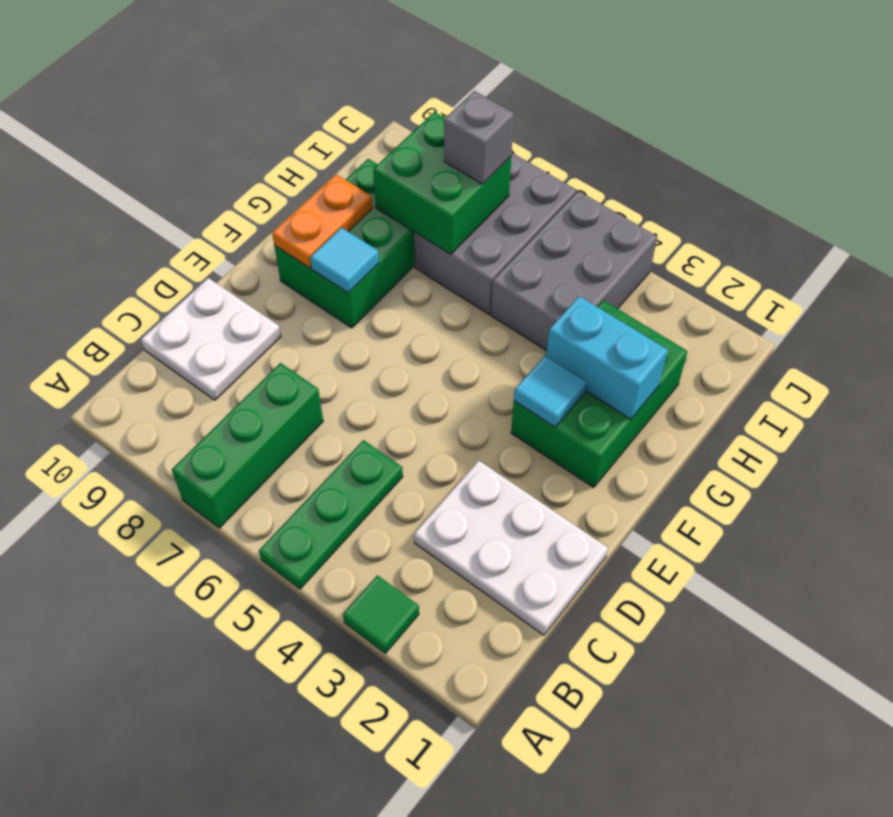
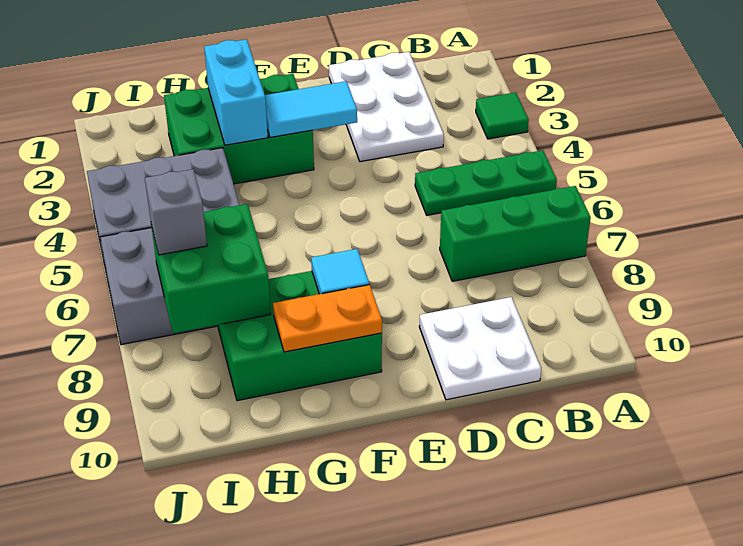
cyan tile F3 level 2 -> cyan tile E3:F3 level 2

